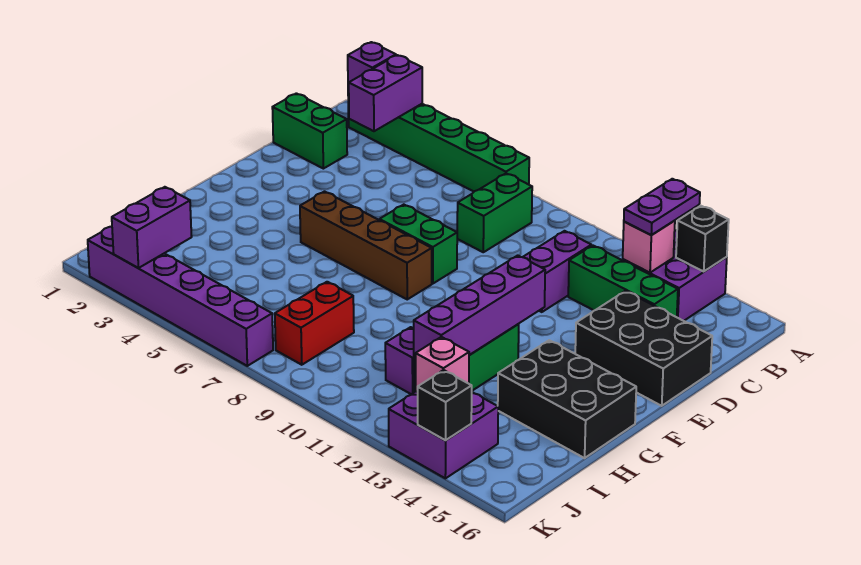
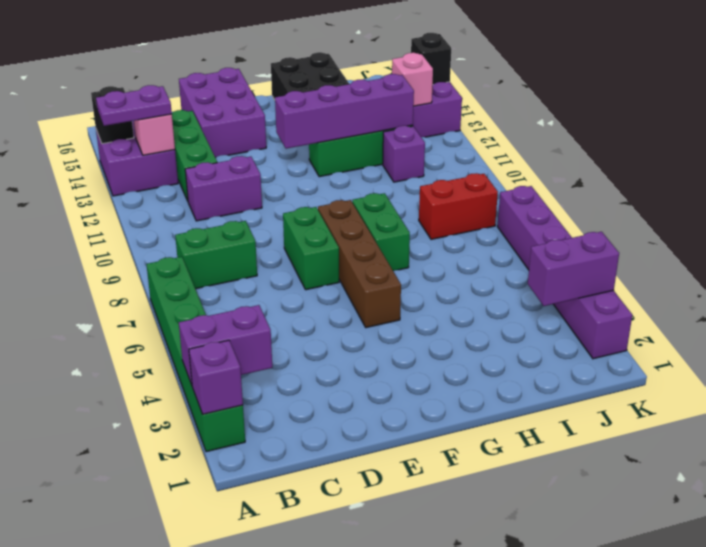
green brick C1:C2 level 1 -> green brick G7:G8 level 1
black brick D14:E16 level 1 -> purple brick D14:E16 level 1

